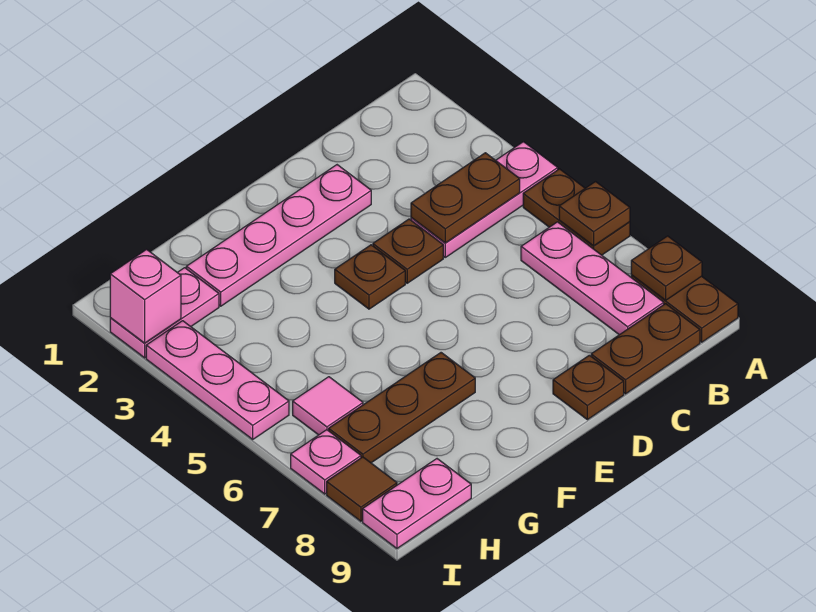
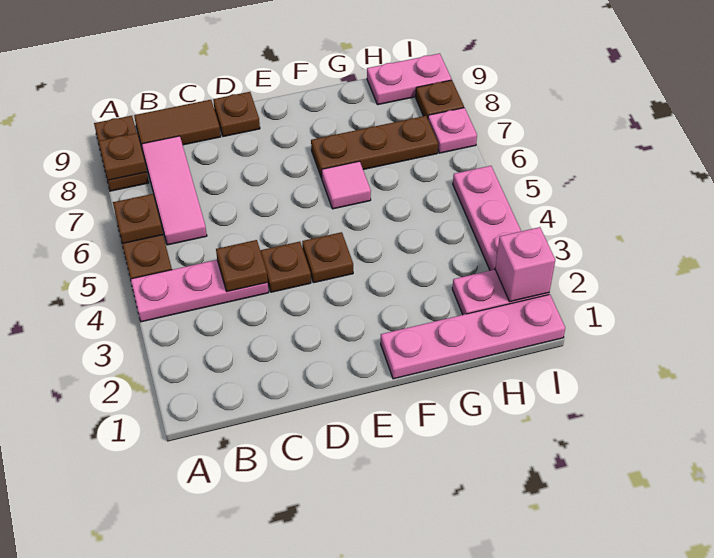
brown plate B4:C4 level 2 -> brown plate C4 level 2
pink plate B6:B8 level 1 -> pink tile B6:B8 level 1
brown plate B9:C9 level 1 -> brown tile B9:C9 level 1
pink plate D2:G2 level 1 -> pink plate F1:I1 level 1
pink tile H6 level 1 -> pink tile F6 level 1
brown tile I8 level 1 -> brown plate I8 level 1

